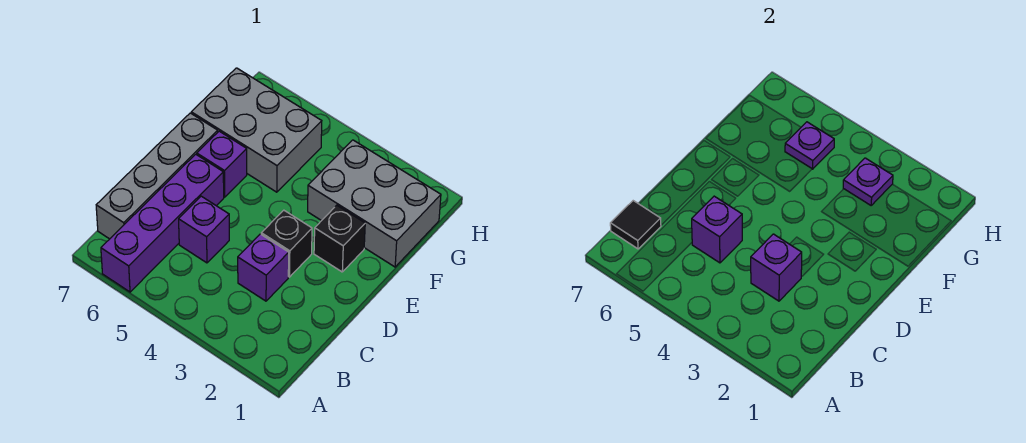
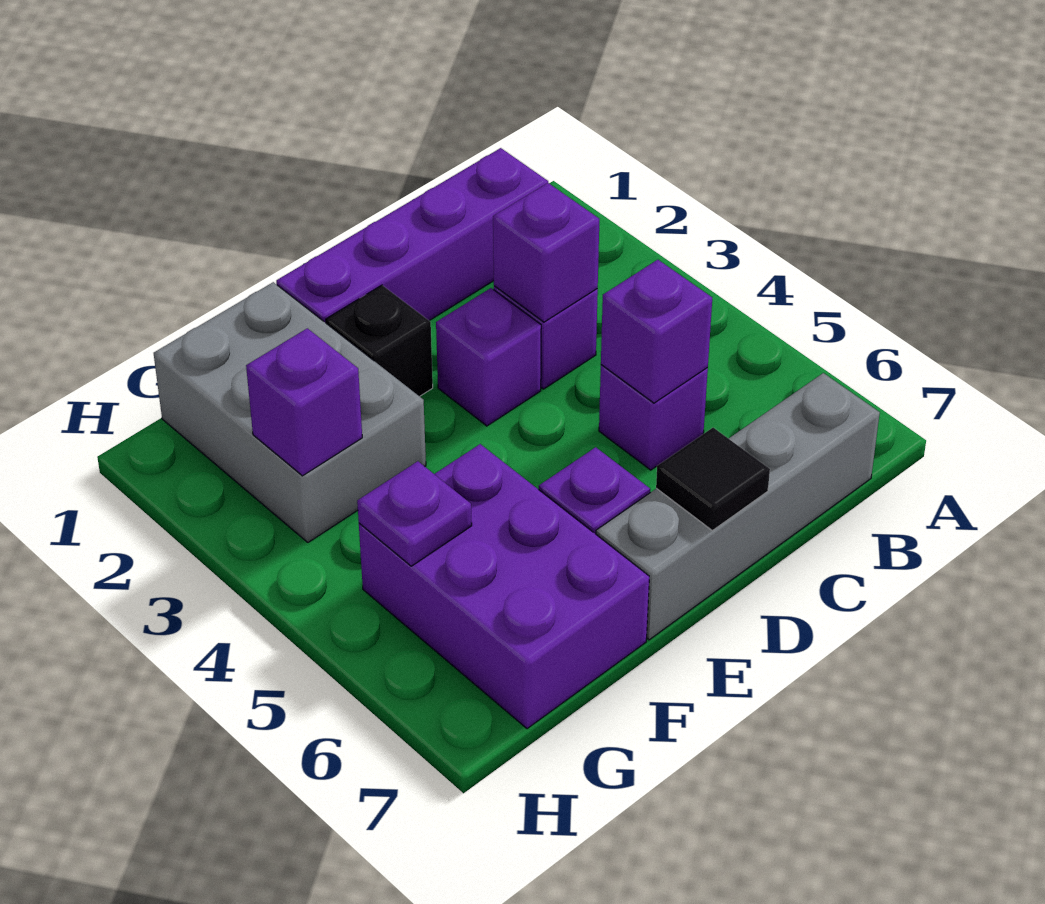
purple brick A6:D6 level 1 -> purple brick B1:E1 level 1
black tile B7 level 2 -> black tile D7 level 2
black brick D3 level 1 -> purple brick D3 level 1
grey brick F5:G7 level 1 -> purple brick F5:G7 level 1
purple plate G3 level 2 -> purple brick G3 level 2

